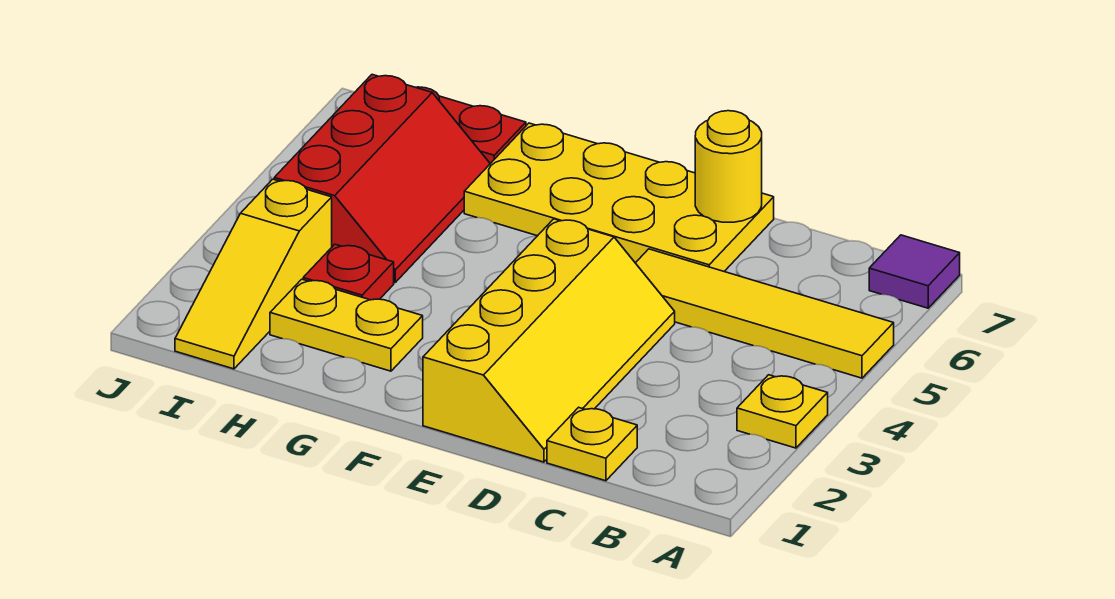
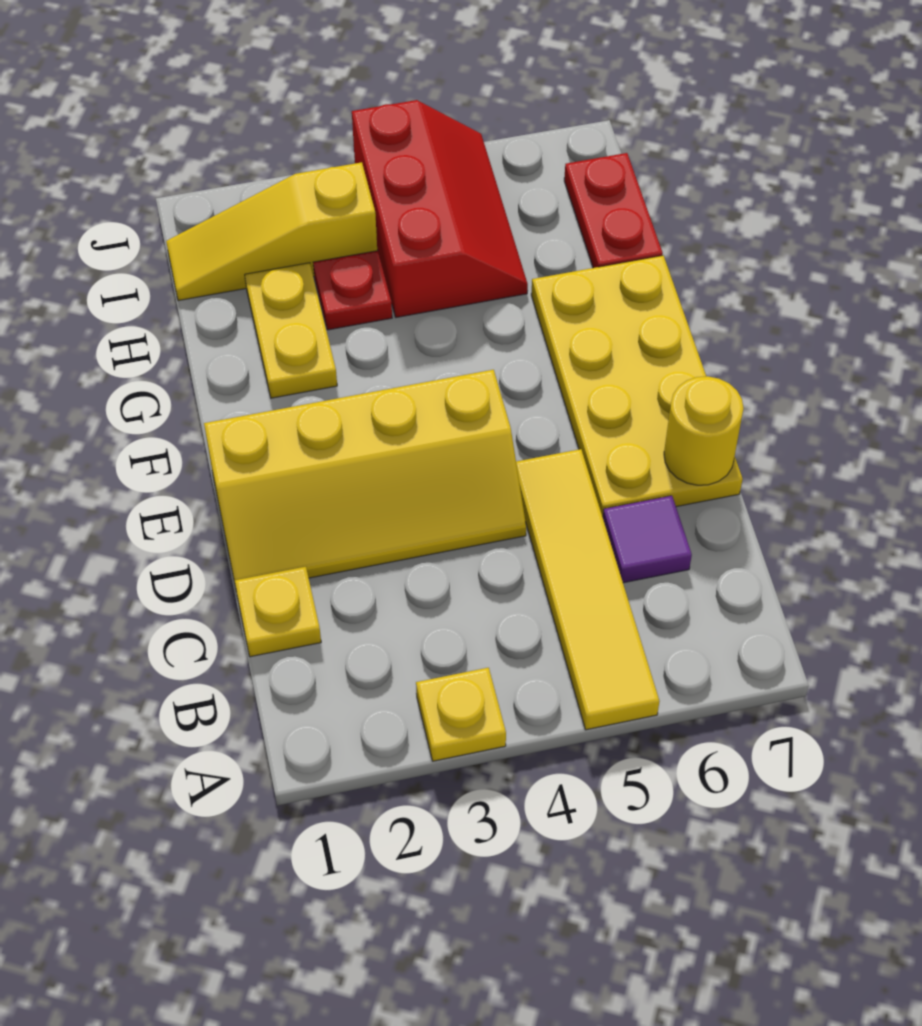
purple tile A7 level 1 -> purple tile C6 level 1
red slope H4:I6 level 1 top I -> red slope H4:J5 level 1 top 4

